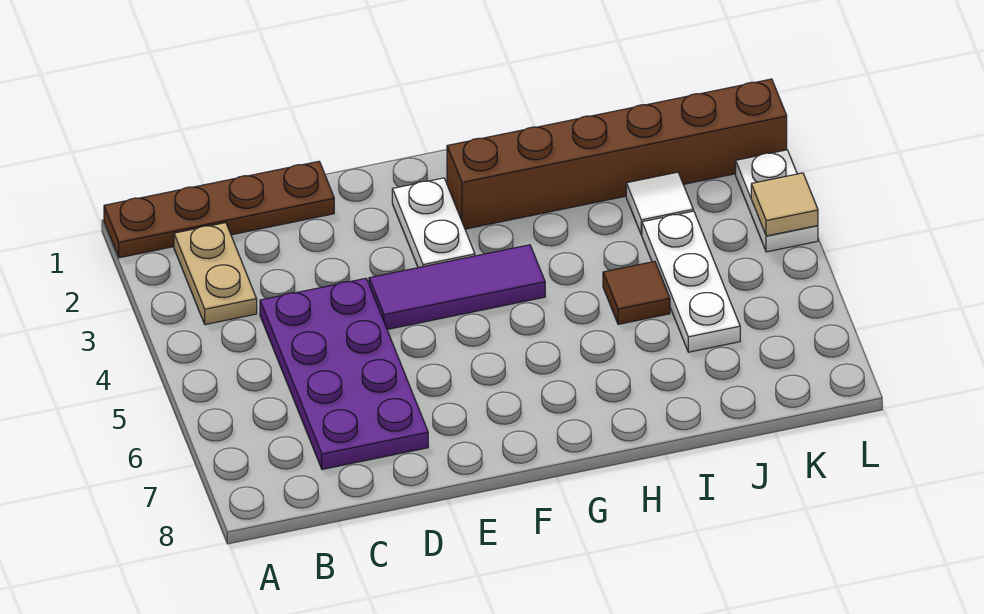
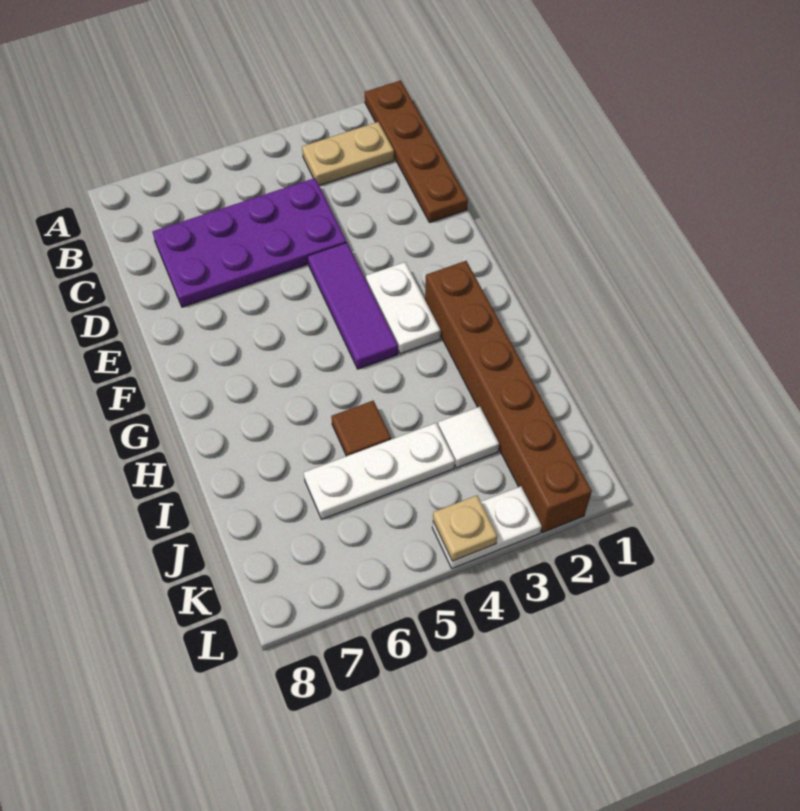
white plate F2:F3 level 1 -> white plate F3:G3 level 1
tan tile L4 level 2 -> tan plate L4 level 2

